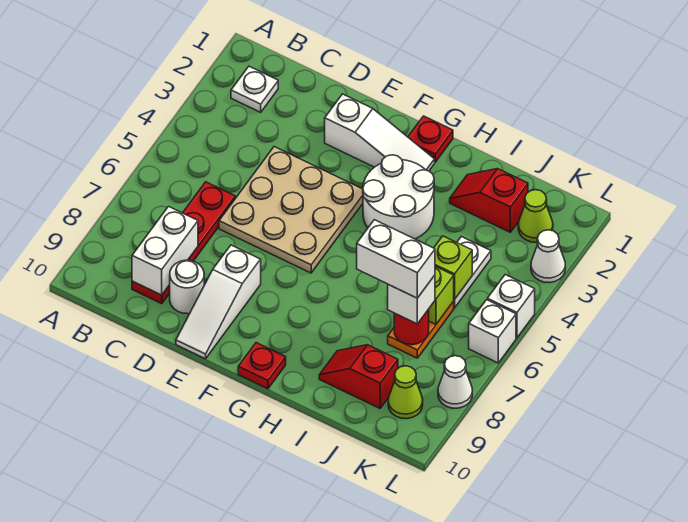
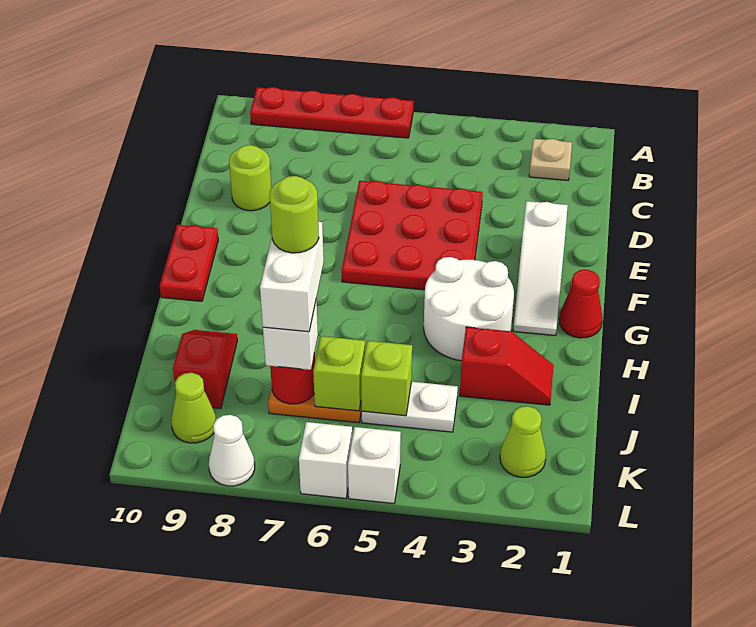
white plate B2 level 1 -> tan plate B2 level 1
red plate C6:C9 level 1 -> red plate A6:A9 level 1
white brick C8:C9 level 2 -> none
tan plate D4:F6 level 1 -> red plate D4:F6 level 1
white round brick D9 level 1 -> lime round brick D9 level 1
white slope E8:E10 level 1 top 8 -> none
red plate G1 level 1 -> red cone G1 level 1
red plate G10 level 1 -> red plate F10:G10 level 1
red slope I2:J2 level 1 top J -> red slope I2:I3 level 1 top 3
none -> lime round brick I7 level 5
white cone L3 level 1 -> none

